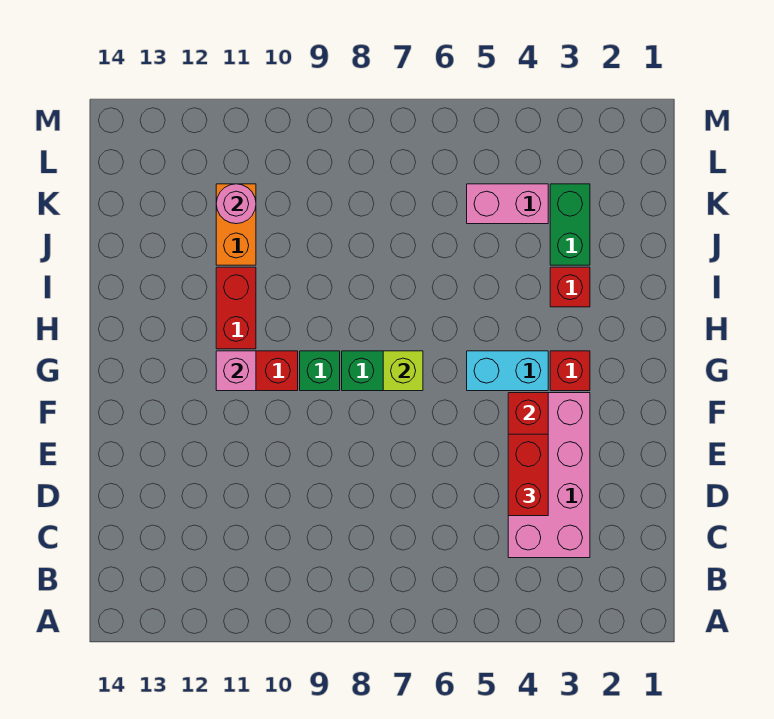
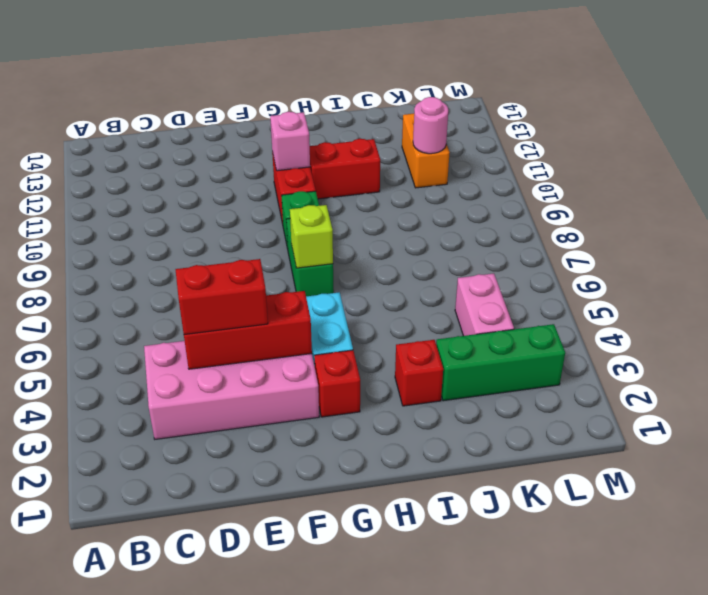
green brick J3:K3 level 1 -> green brick J3:L3 level 1
orange brick J11:K11 level 1 -> orange brick K11:K12 level 1

